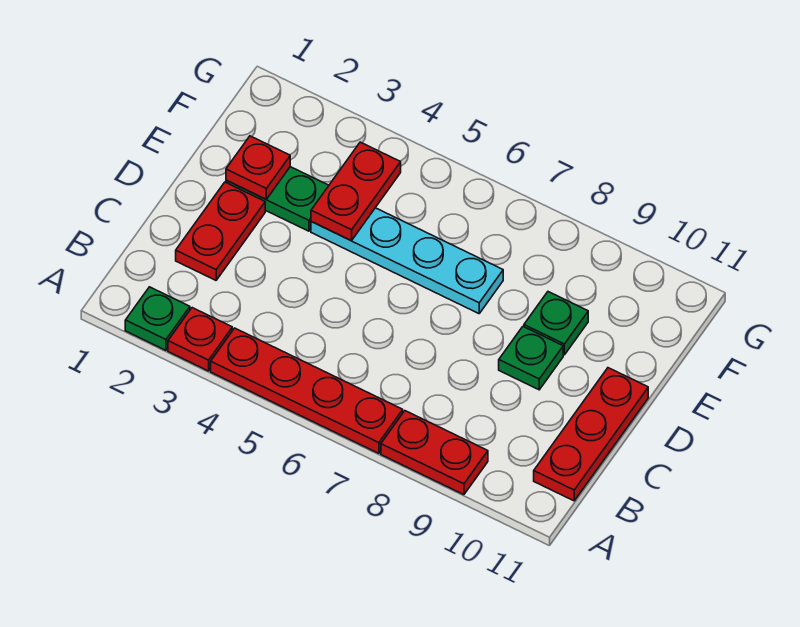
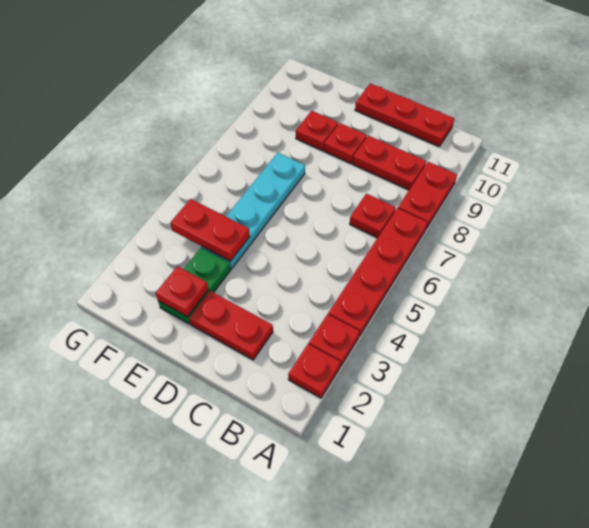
green plate A2 level 1 -> red plate A2 level 1
none -> red plate B7 level 1
none -> red plate B9:C9 level 1
green plate D9 level 1 -> red plate D9 level 1
green plate E9 level 1 -> red plate E9 level 1

